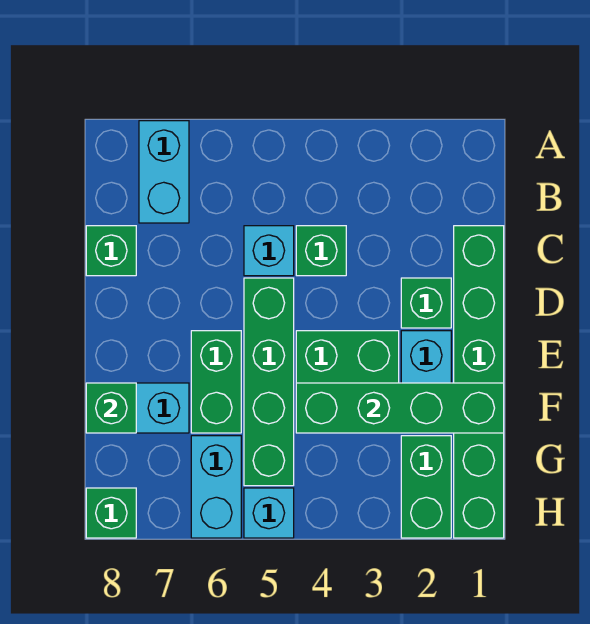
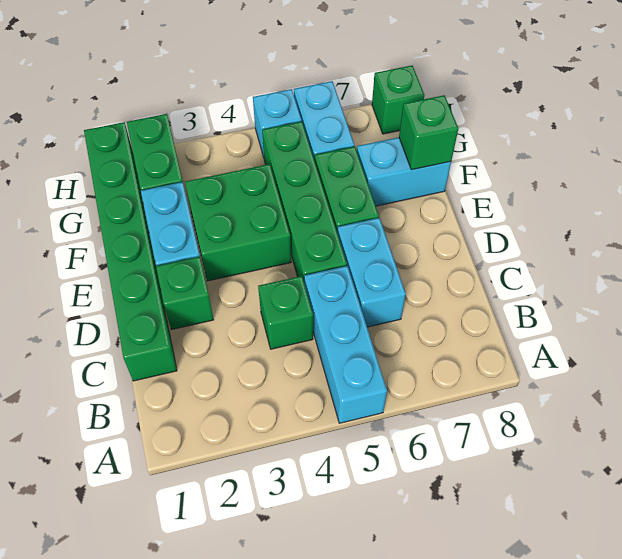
cyan brick A7:B7 level 1 -> cyan brick C6:D6 level 1
cyan brick C5 level 1 -> cyan brick A5:C5 level 1
green brick C8 level 1 -> none
green brick F1:F4 level 2 -> none

